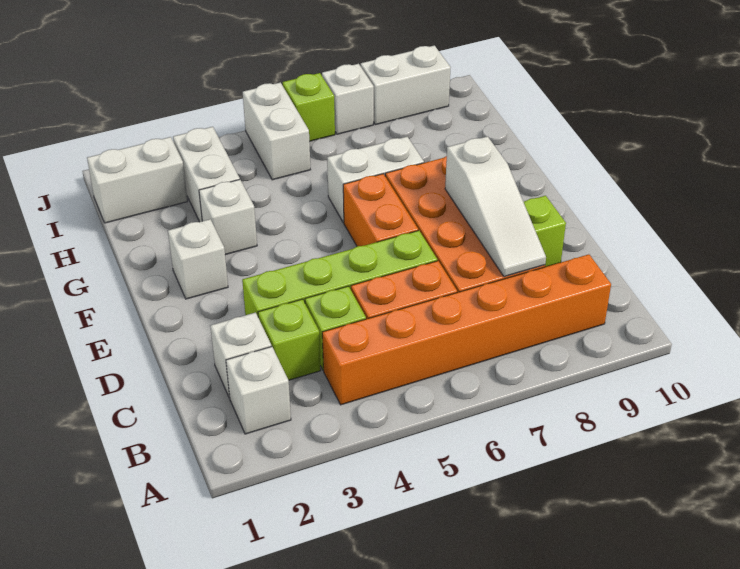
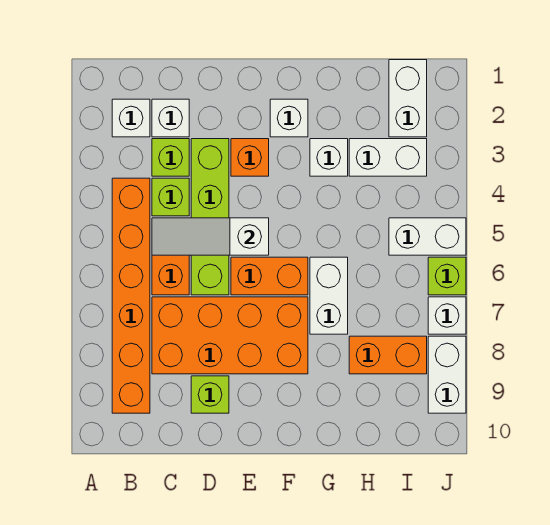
white slope C8:E8 level 2 top E -> white slope C5:E5 level 2 top E
none -> orange brick E3 level 1
none -> orange brick H8:I8 level 1

